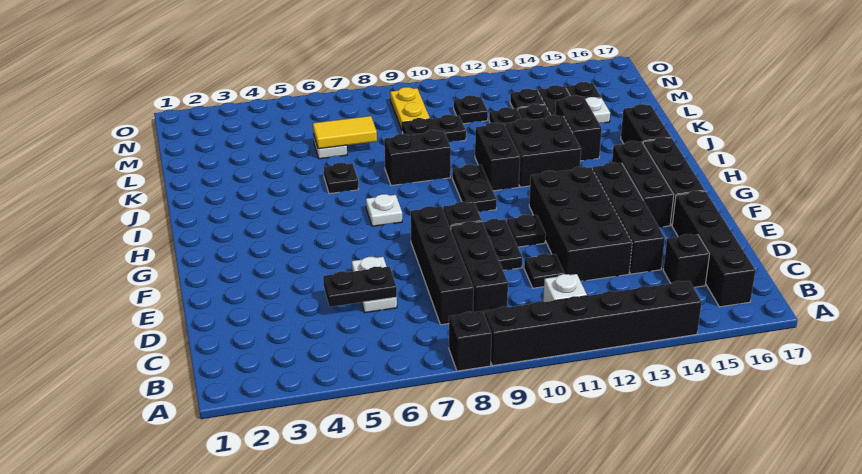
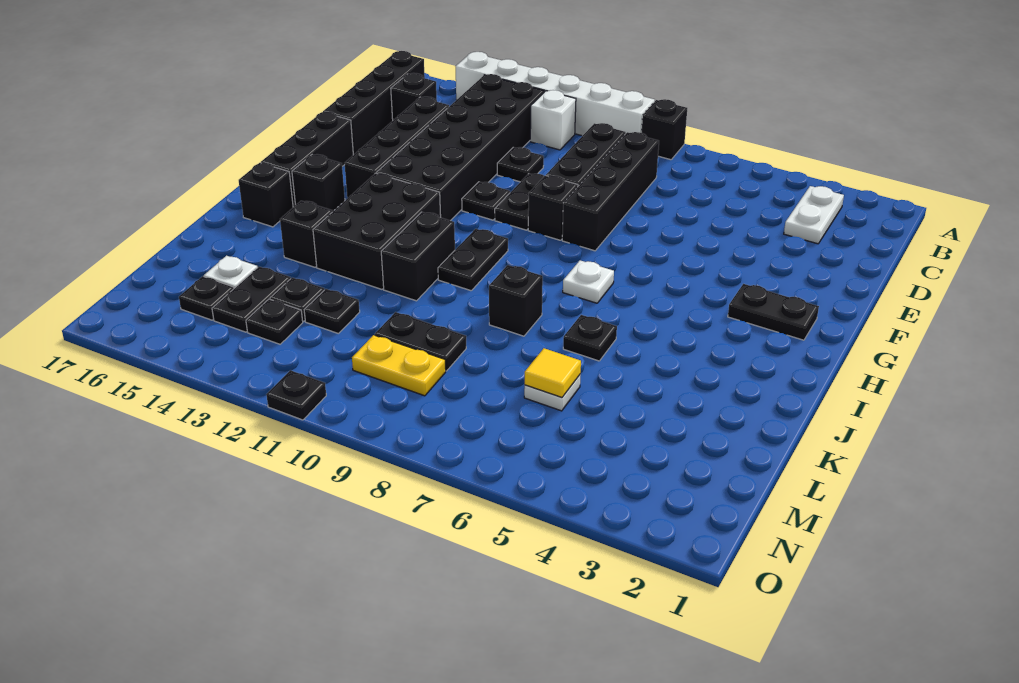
black brick A9:A14 level 1 -> white brick A9:A14 level 1
black plate D5:D6 level 2 -> black plate G2:G3 level 1
white plate D6:E6 level 1 -> white plate B3:C3 level 1
black brick D12:G13 level 1 -> black brick B12:G13 level 1
black brick F15:H15 level 1 -> black brick H15 level 1
black brick I12:J13 level 1 -> black brick H12:J13 level 1
black brick I16:J16 level 1 -> black brick I16 level 1
black brick J8:J9 level 1 -> black brick J8 level 1
black brick J14:K14 level 1 -> black brick J14 level 1
yellow tile L6:L7 level 2 -> yellow tile L6 level 2
yellow plate M9:N9 level 1 -> yellow plate M9:M10 level 1
black plate M11 level 1 -> black plate O11 level 1

